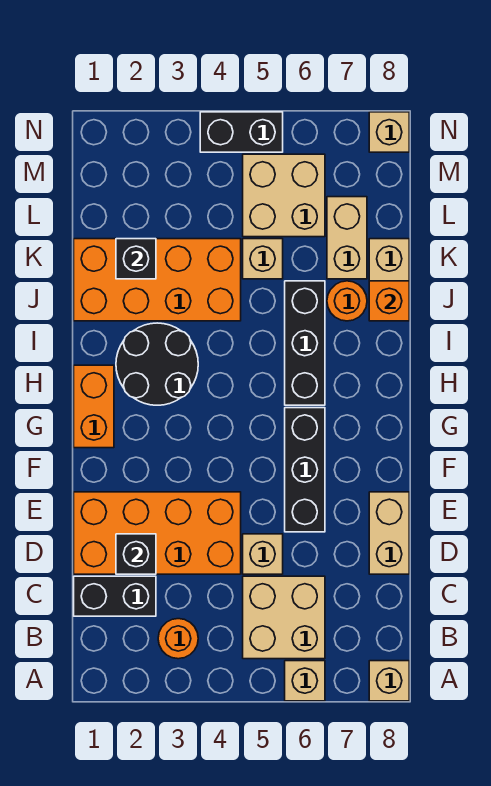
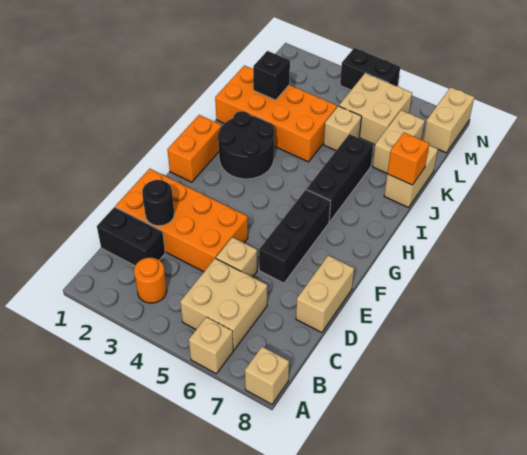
black brick D2 level 2 -> black round brick D2 level 2
orange round brick J7 level 1 -> none
tan brick N8 level 1 -> tan brick M8:N8 level 1

